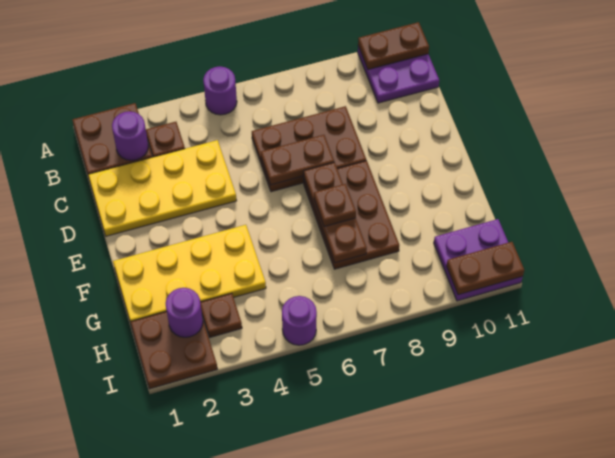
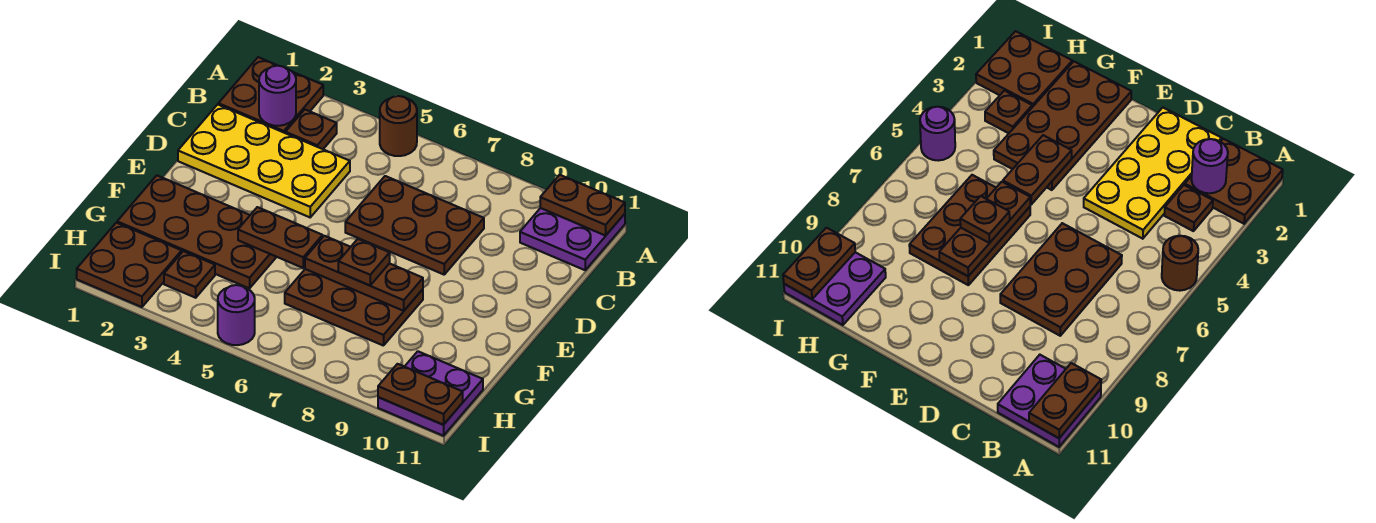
purple round brick A5 level 1 -> brown round brick A5 level 1
brown plate D6:D7 level 2 -> brown plate F4:F5 level 2
brown plate E7:G8 level 1 -> brown plate F6:G8 level 1
brown plate E7:G7 level 2 -> brown plate F6:F8 level 2
yellow plate F1:G4 level 1 -> brown plate F1:G4 level 1
purple round brick H2 level 2 -> none

